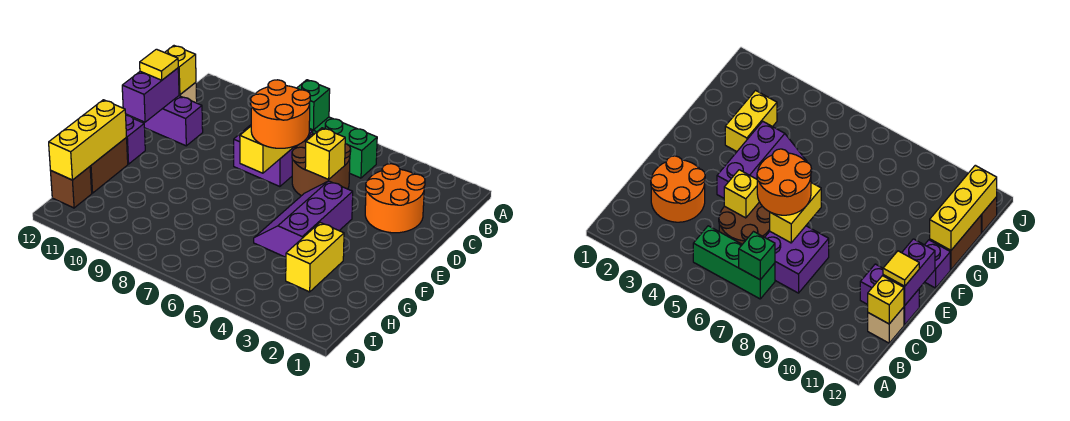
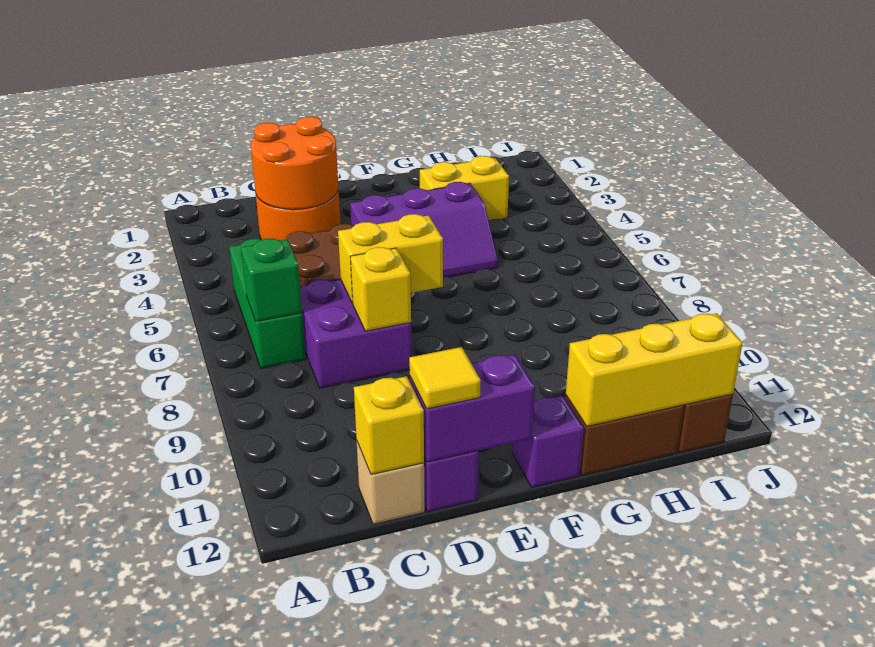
yellow brick D5 level 2 -> yellow brick D8 level 2
orange round brick D6:E7 level 3 -> orange round brick C2:D3 level 2

